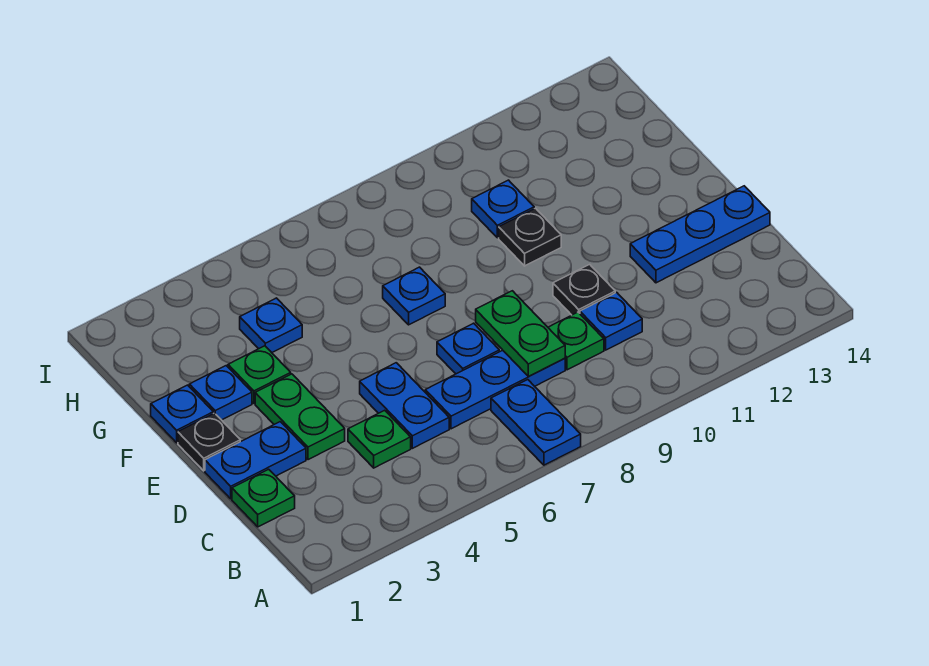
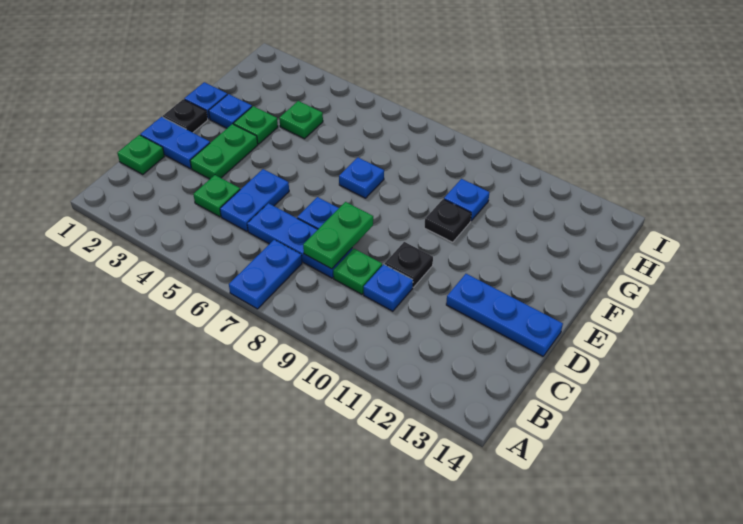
blue plate G4 level 1 -> green plate G4 level 1

